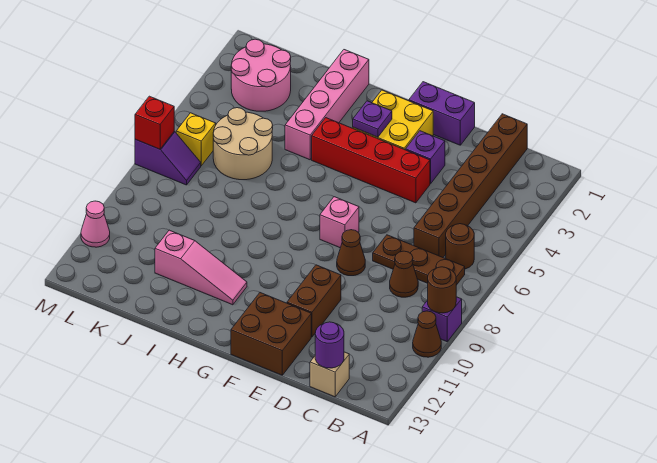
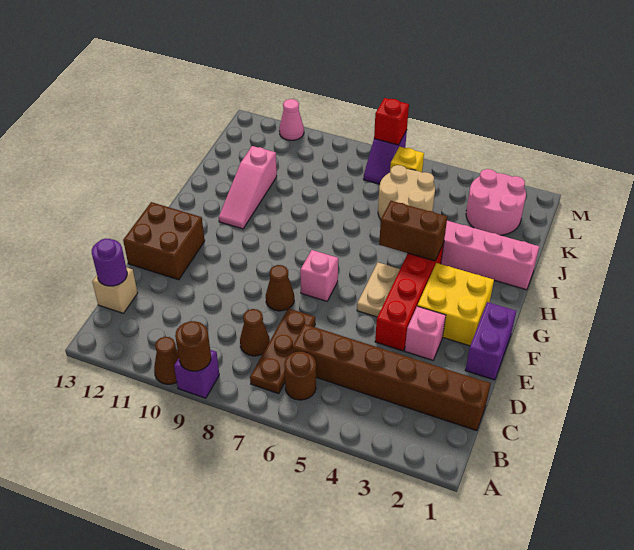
purple brick E3 level 1 -> pink brick E3 level 1
brown brick E10:E11 level 1 -> brown brick H4:H5 level 2
none -> tan plate F5:G5 level 1
purple plate G3 level 2 -> none

